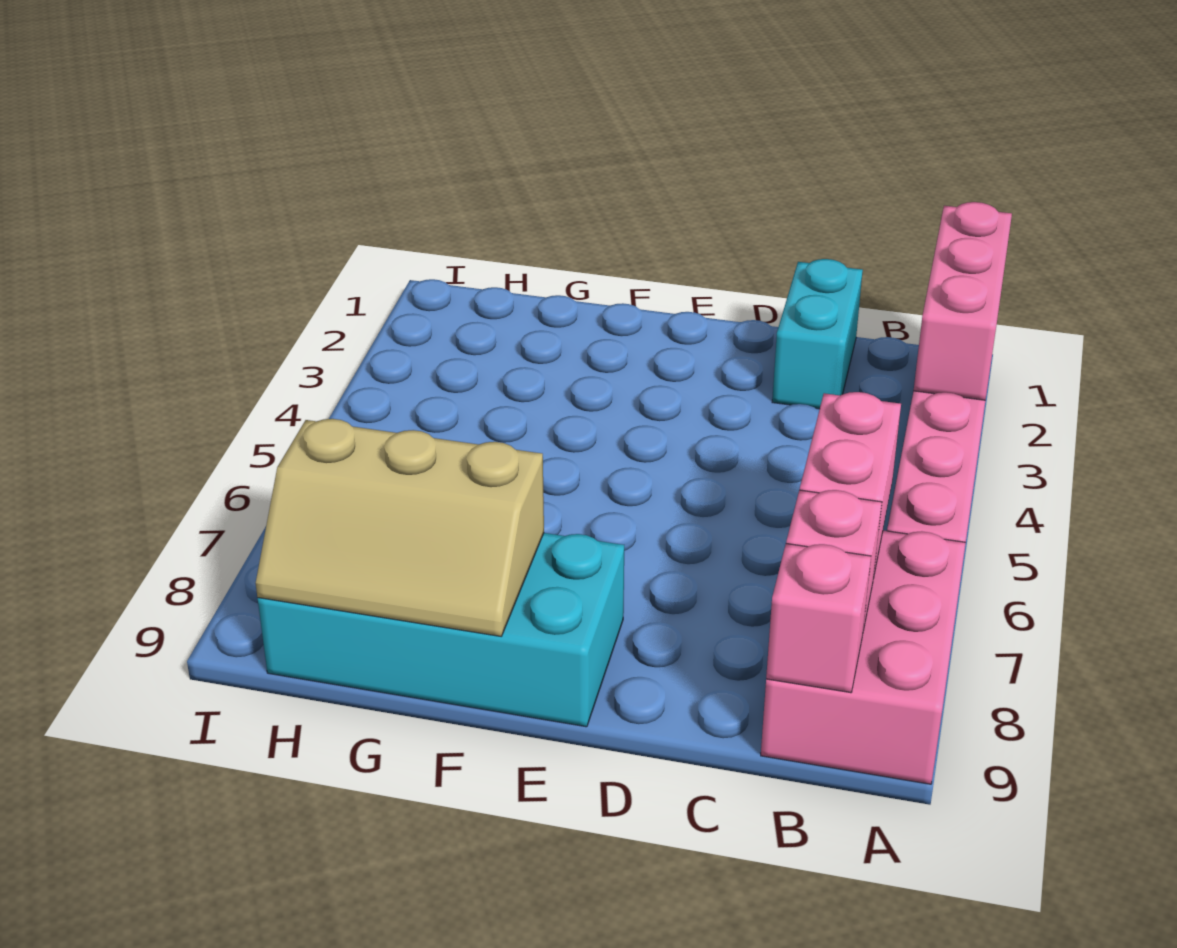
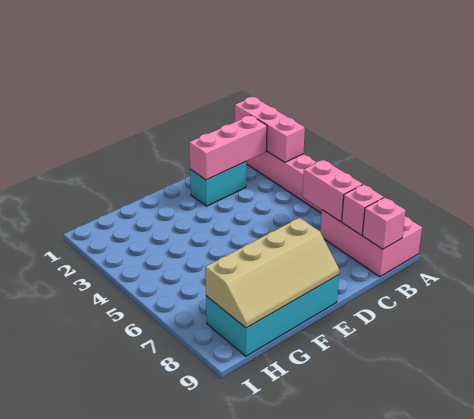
none -> pink brick B2:D2 level 2
cyan brick C1:C2 level 1 -> cyan brick C2:D2 level 1
tan slope F8:H9 level 2 top 8 -> tan slope E8:H9 level 2 top 8

